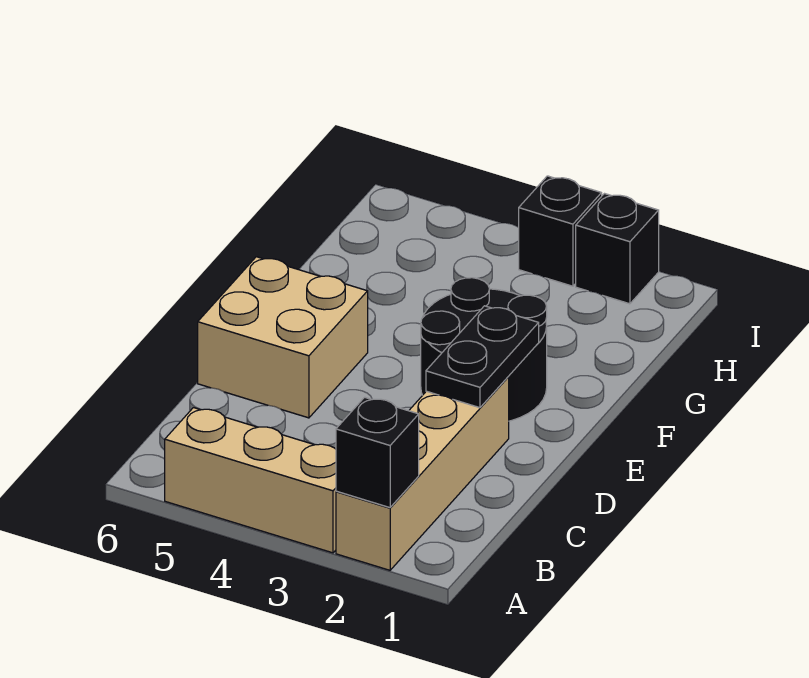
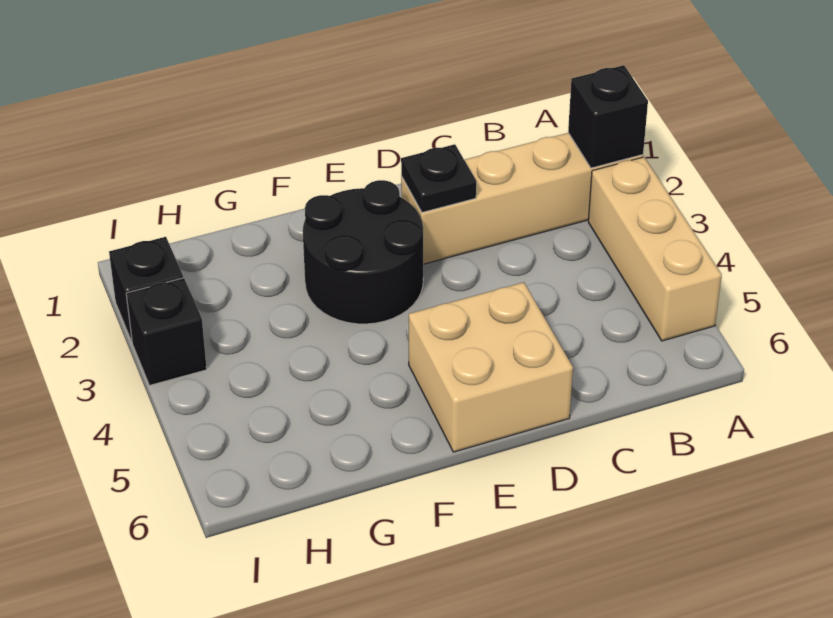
black plate D2:E2 level 2 -> black plate D2 level 2

